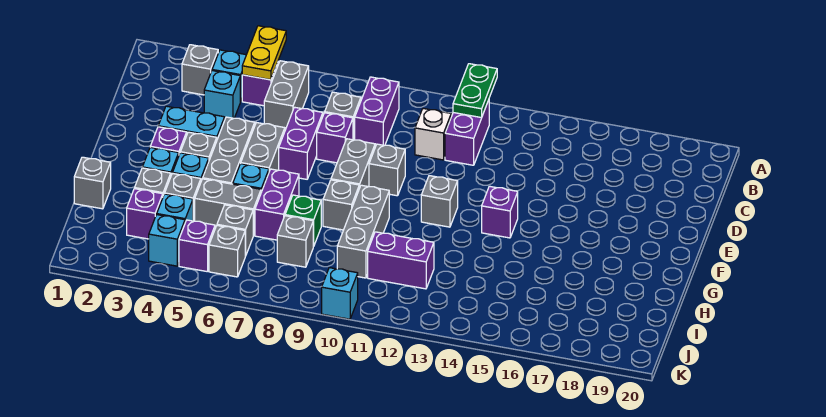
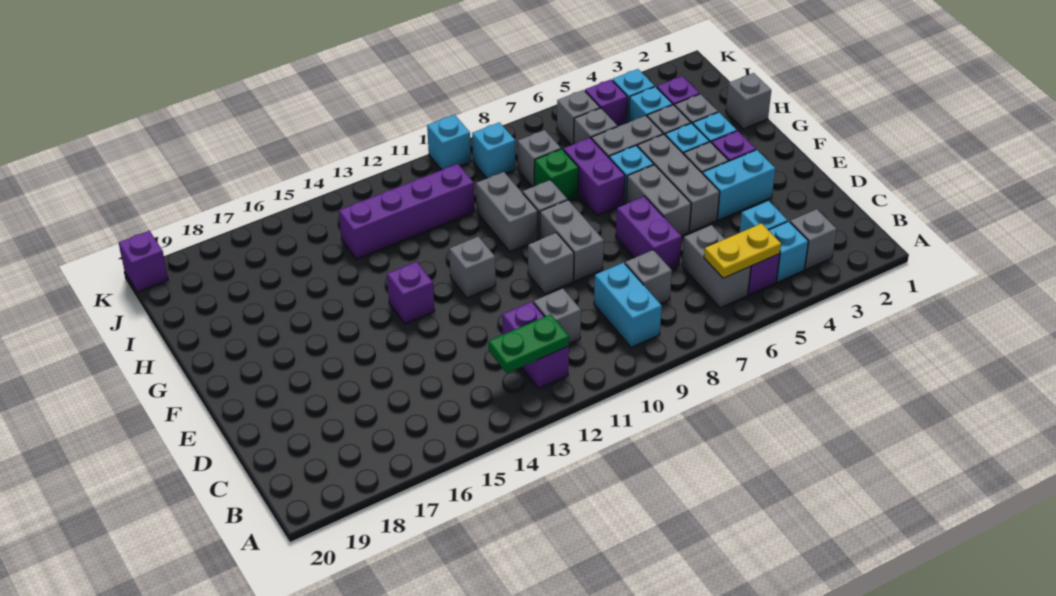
yellow plate A5:B5 level 2 -> yellow plate B5:B6 level 2
green plate A12:B12 level 2 -> green plate B12:B13 level 2
purple brick B9:C9 level 1 -> cyan brick B9:C9 level 1
white brick C11 level 1 -> grey brick C11 level 1
purple brick D8 level 1 -> purple brick K20 level 1
grey brick G10:I10 level 1 -> grey brick G10:H10 level 1
purple brick I11:I12 level 1 -> purple brick I11:I14 level 1
none -> cyan brick J9 level 1

